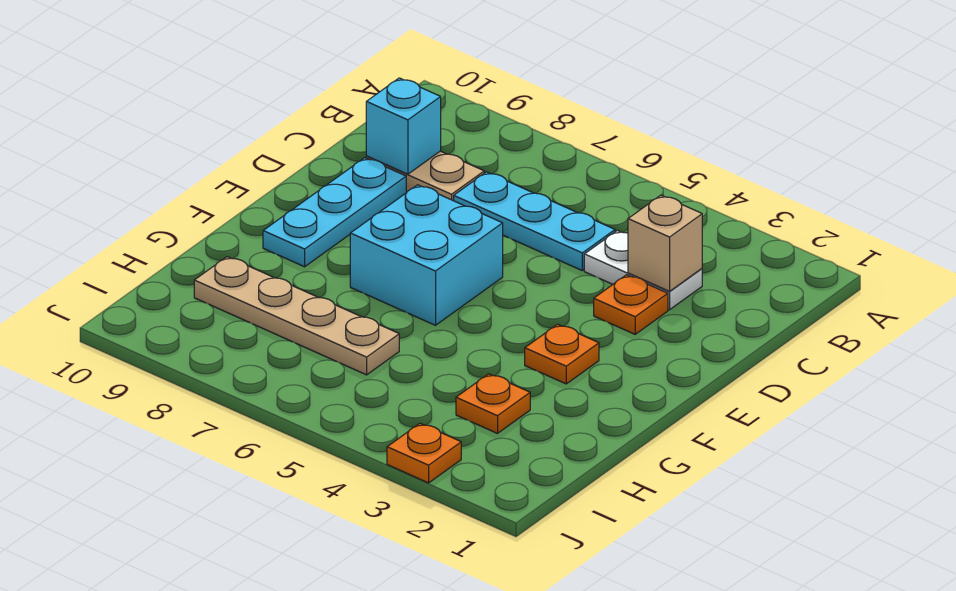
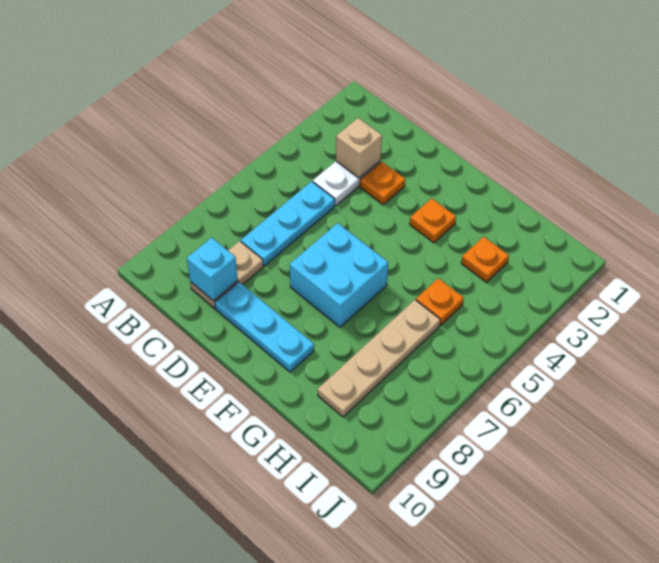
orange plate J3 level 1 -> orange plate H5 level 1

